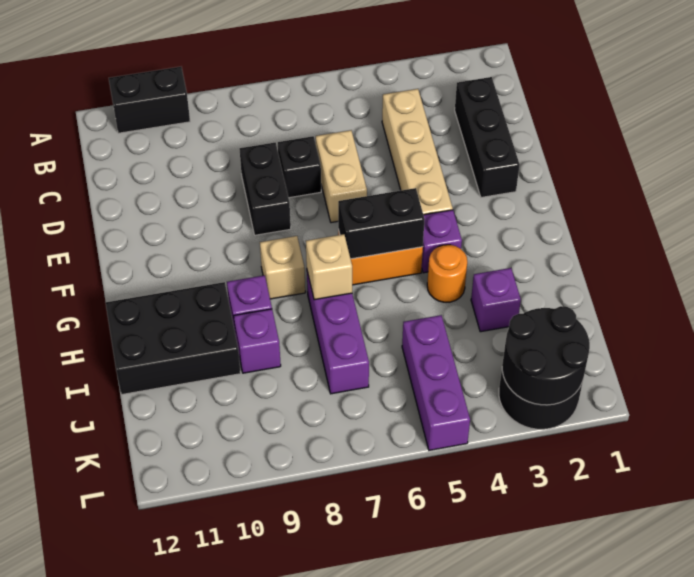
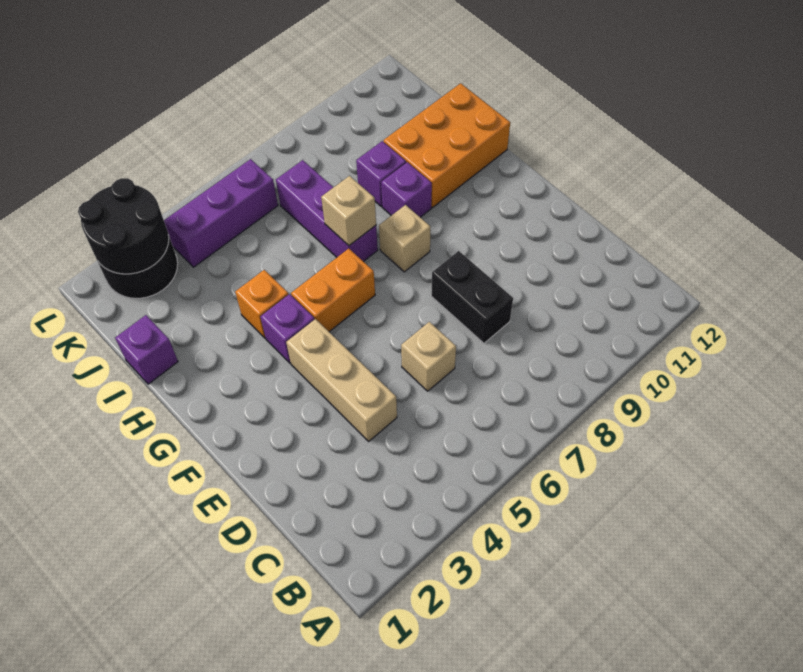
black brick A10:A11 level 1 -> none
black brick C2:E2 level 1 -> none
tan brick C4:F4 level 1 -> tan brick D4:F4 level 1
tan brick D6:E6 level 1 -> tan brick D6 level 1
black brick D7 level 1 -> none
black brick G5:G6 level 2 -> none
orange round brick H4 level 1 -> orange brick H4 level 1
black brick H10:I12 level 1 -> orange brick H10:I12 level 1
purple brick I3 level 1 -> purple brick I1 level 1
purple brick J5:L5 level 1 -> purple brick K4:K6 level 1

